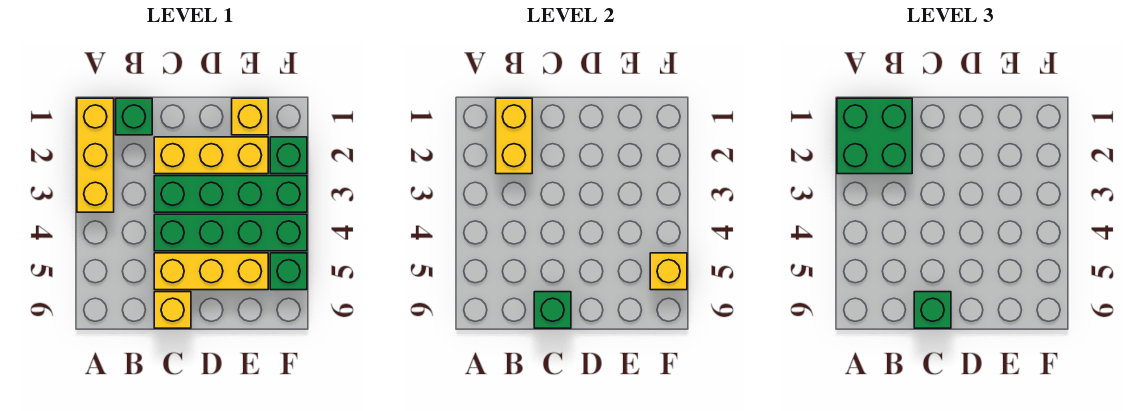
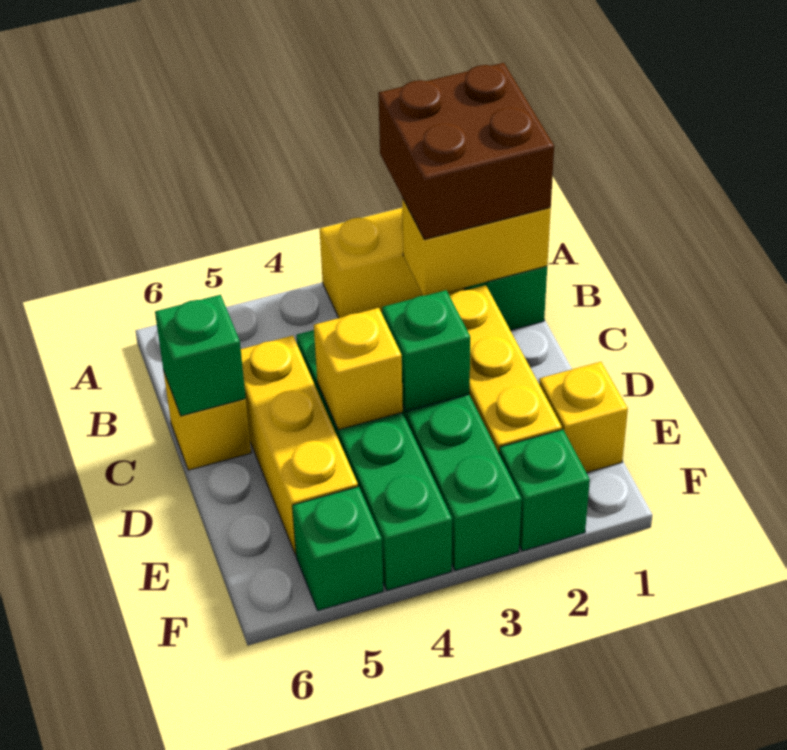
green brick A1:B2 level 3 -> brown brick A1:B2 level 3
green brick C6 level 3 -> green brick D3 level 2
yellow brick F5 level 2 -> yellow brick D4 level 2

